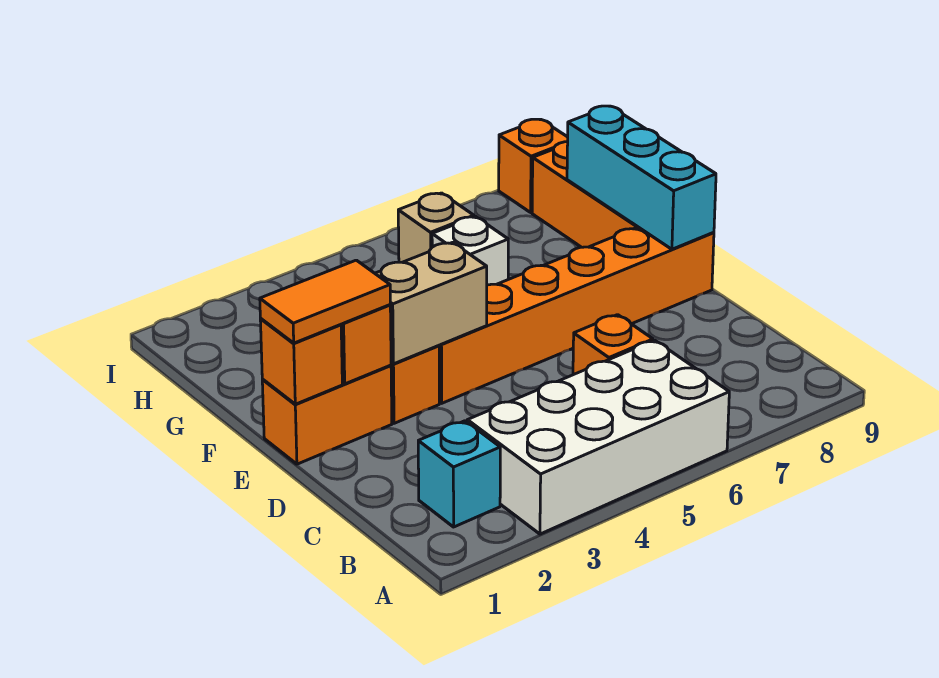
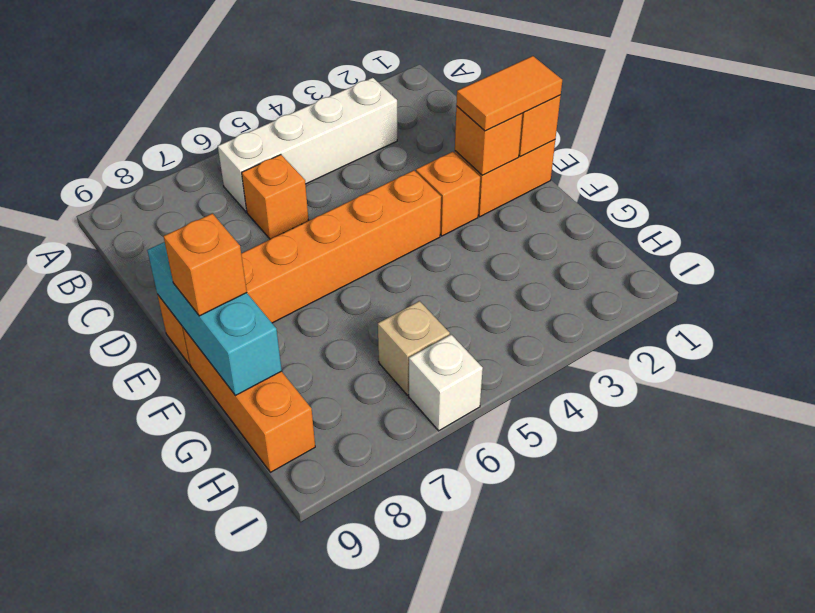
white brick A3:B6 level 1 -> white brick B3:B6 level 1
cyan brick B2 level 1 -> none
tan brick E3:E4 level 2 -> none
white brick G6 level 1 -> white brick I6 level 1
orange brick I9 level 1 -> orange brick F9 level 3

